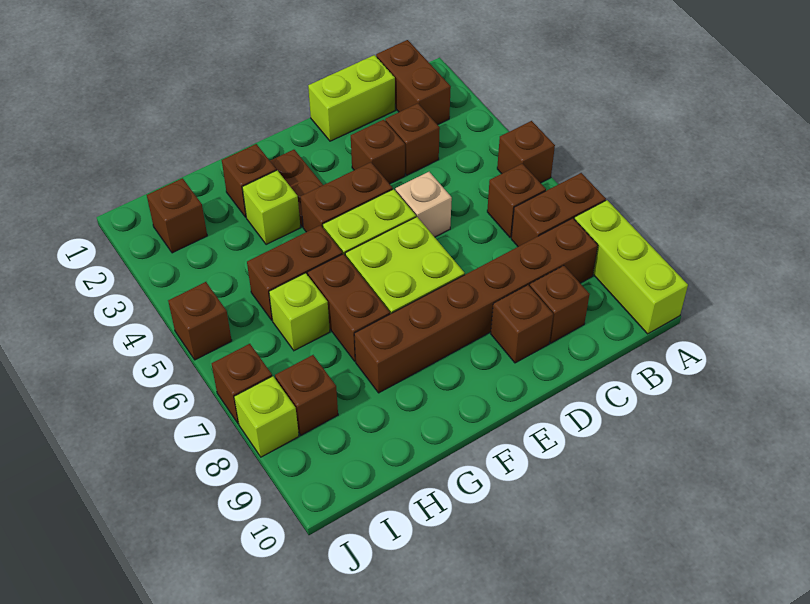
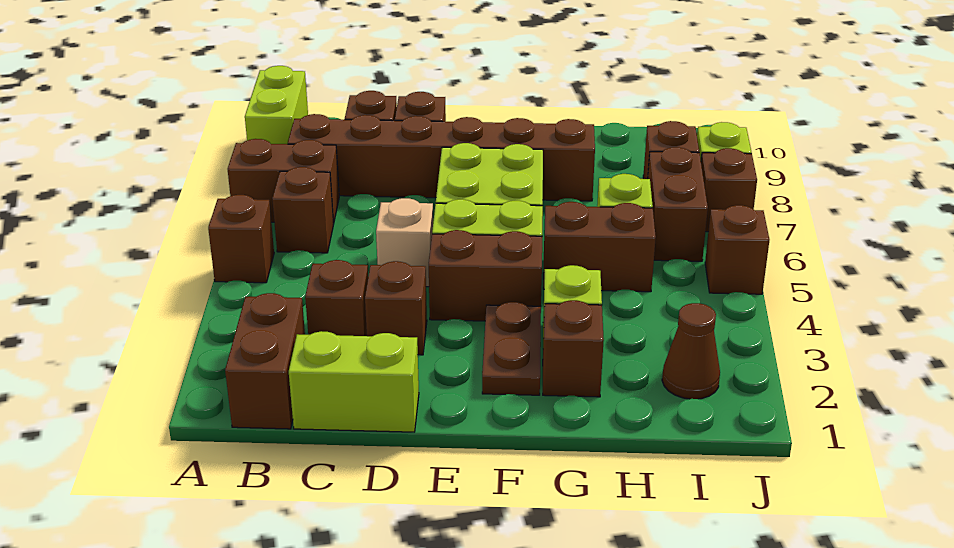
lime brick A8:A10 level 1 -> lime brick A9:A10 level 1
brown brick G6:G7 level 1 -> brown brick I6:I7 level 1
brown brick I2 level 1 -> brown cone I2 level 1

